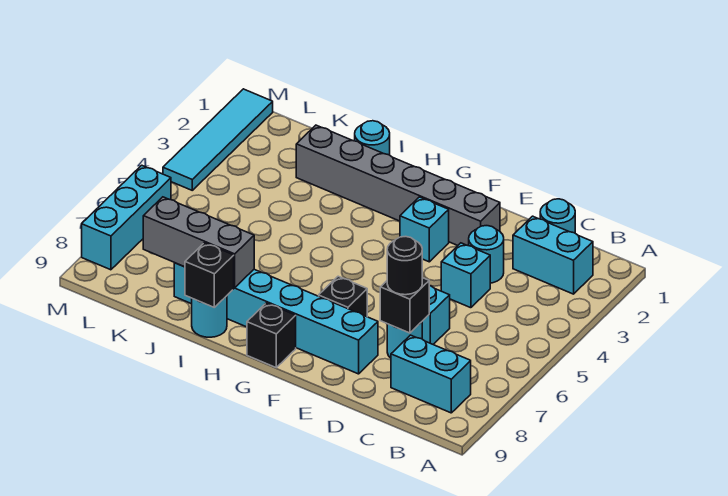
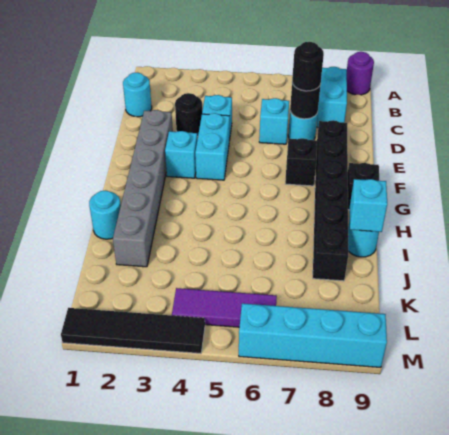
none -> purple round brick A9 level 1
cyan brick B2:C2 level 1 -> cyan brick E4:F4 level 1
cyan round brick D3 level 1 -> black round brick D3 level 1
black brick D7 level 2 -> black round brick D7 level 2
cyan brick E8:J8 level 1 -> black brick E8:J8 level 1
grey brick I8:K8 level 2 -> none
black brick I9 level 2 -> cyan brick I9 level 2
none -> purple tile L4:L6 level 1
cyan tile M1:M4 level 1 -> black tile M1:M4 level 1
cyan brick M6:M8 level 1 -> cyan brick M6:M9 level 1

